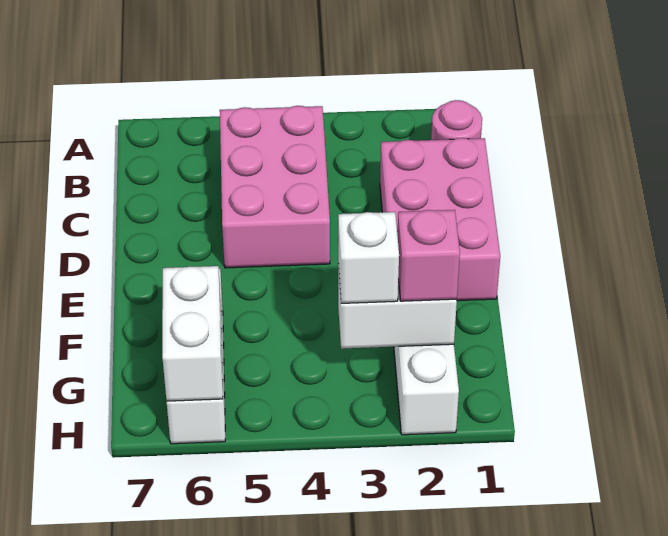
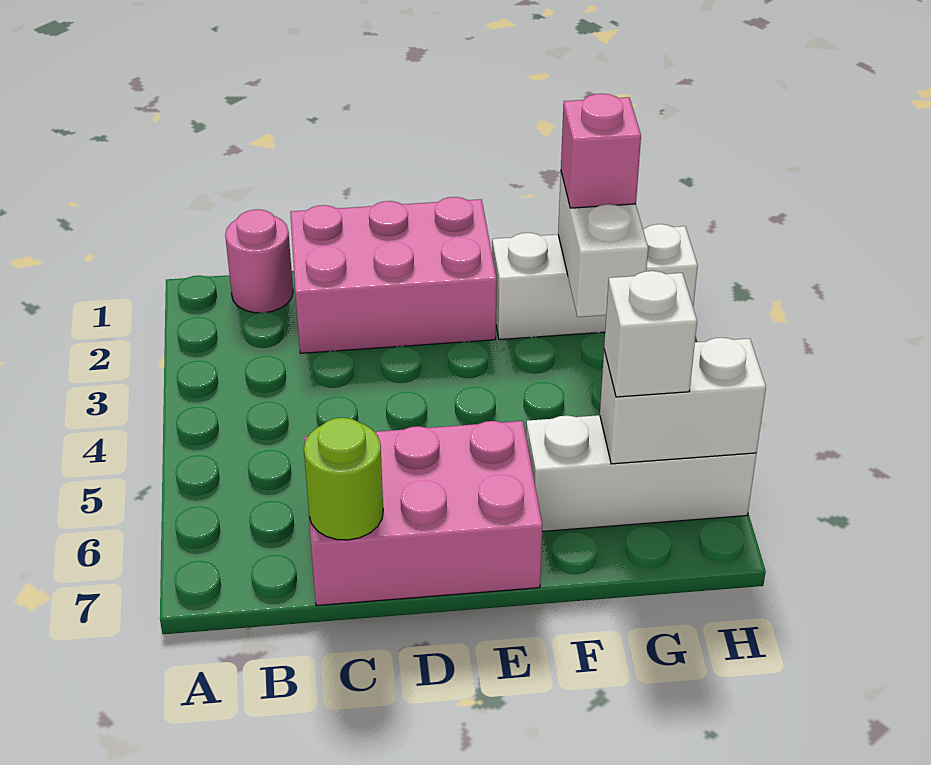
pink brick B4:D5 level 1 -> pink brick C6:E7 level 1
none -> lime round brick C7 level 2
white brick G3 level 3 -> white brick G6 level 3

